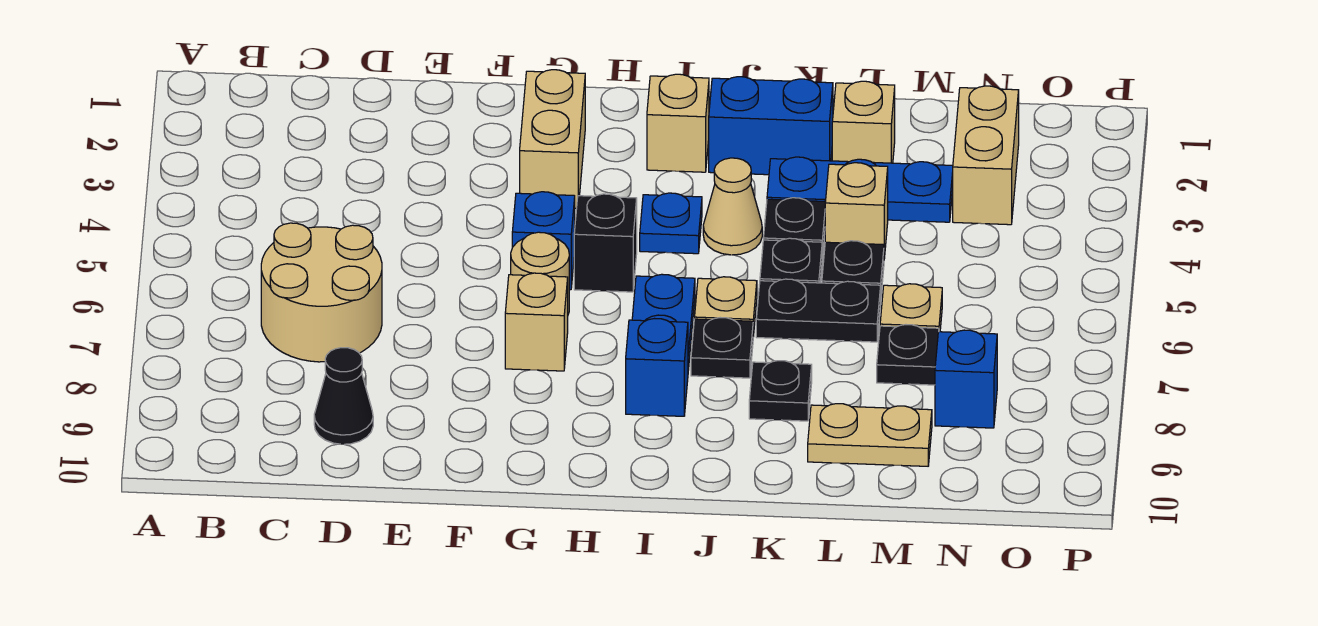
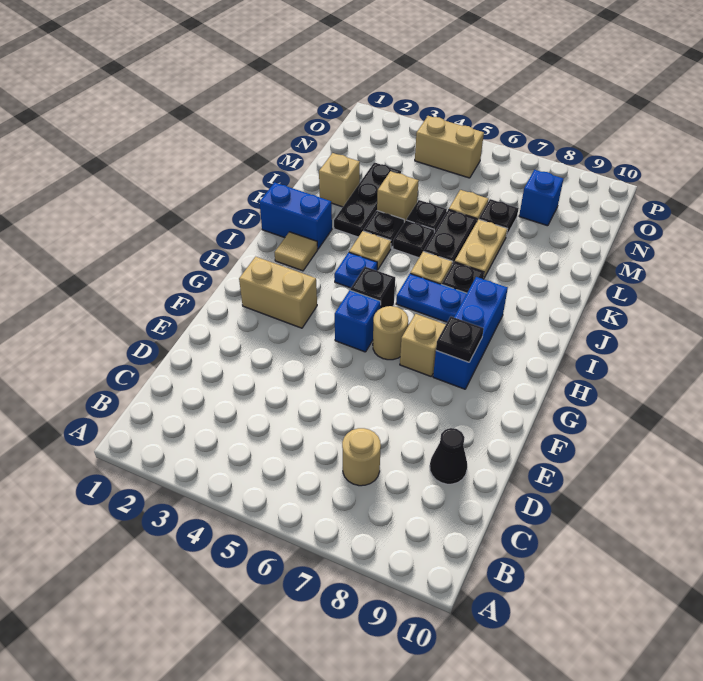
tan round brick C6:D7 level 1 -> tan round brick C7 level 1
tan brick I2 level 1 -> tan tile I2 level 1
blue brick I8 level 1 -> blue brick G8:I8 level 1
blue brick J2:K2 level 1 -> blue brick J1:J2 level 1
tan cone J4 level 1 -> tan plate J4 level 1
blue plate K3:M3 level 1 -> black plate K3:M3 level 1
black plate K8 level 1 -> black plate G8 level 2
tan plate L9:M9 level 1 -> tan plate K7:L7 level 1
tan brick N2:N3 level 1 -> tan brick O4:O5 level 1

